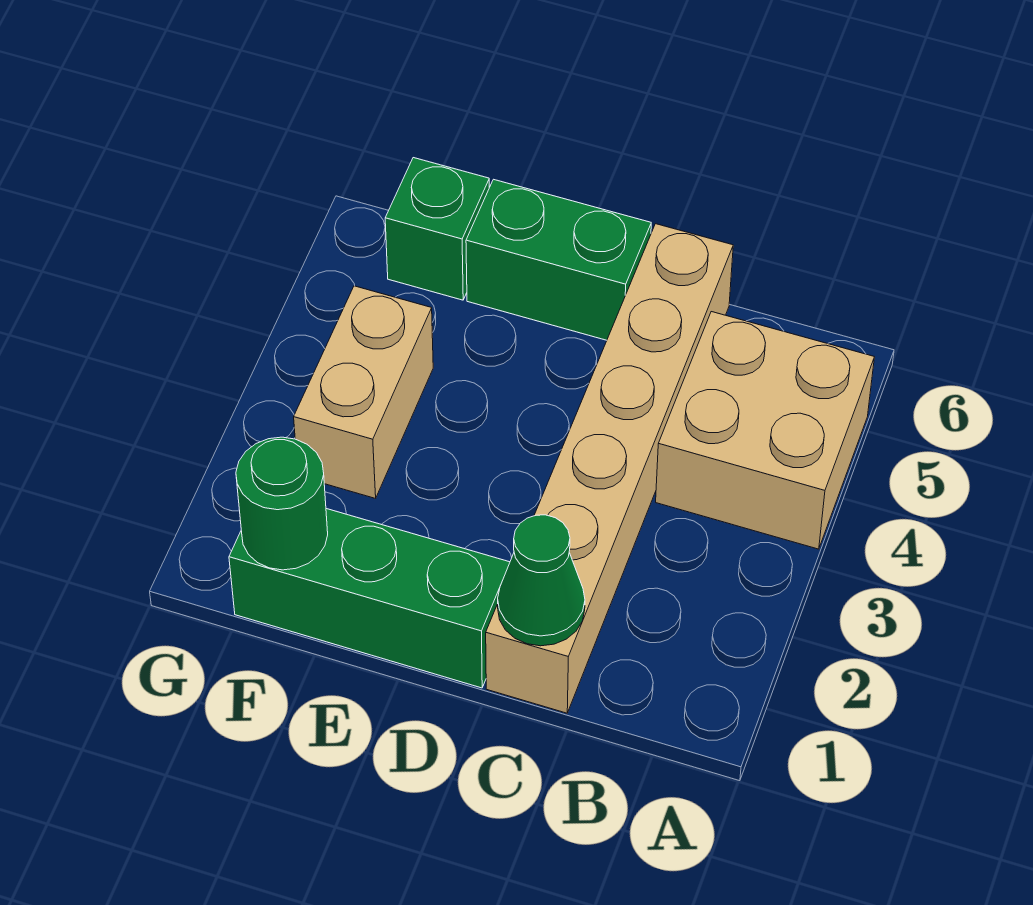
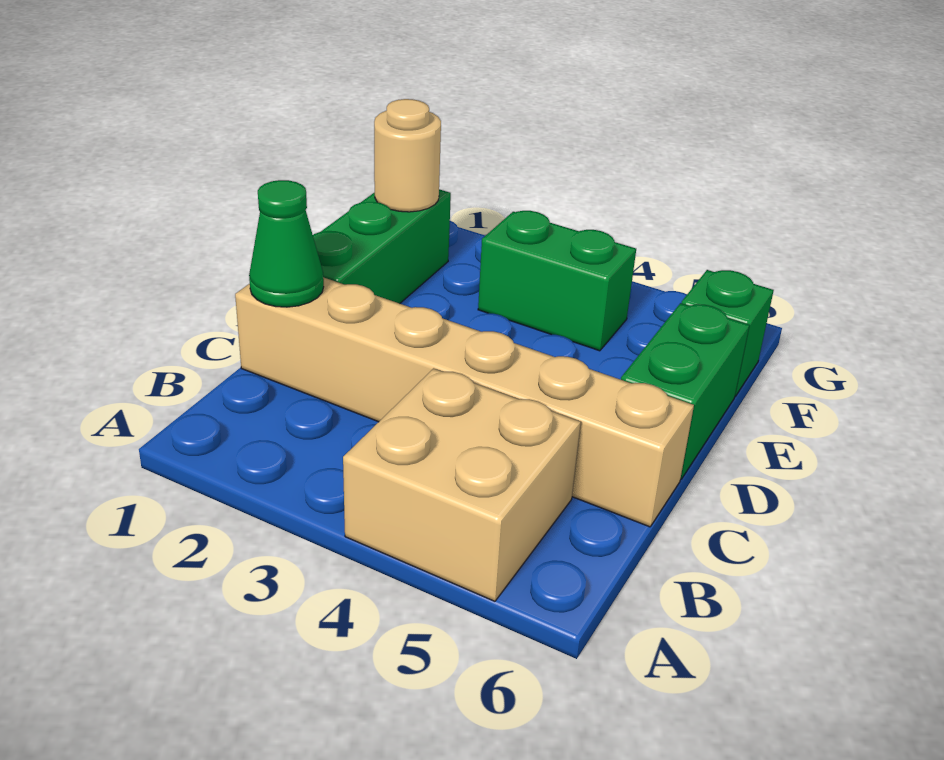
green round brick F1 level 2 -> tan round brick F1 level 2
tan brick F3:F4 level 1 -> green brick F3:F4 level 1

